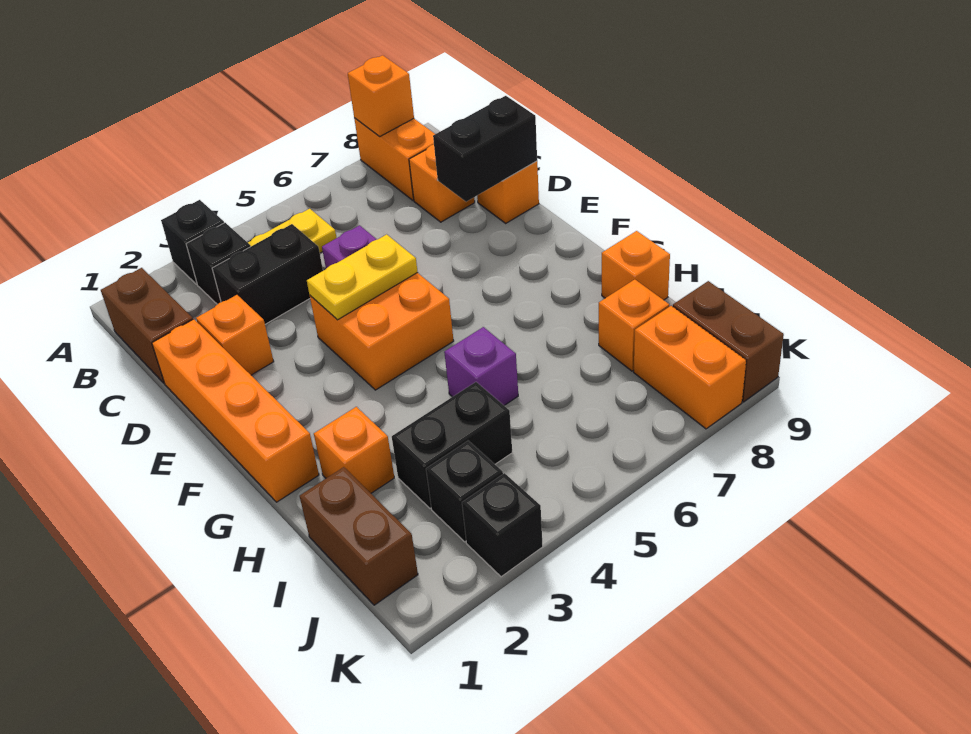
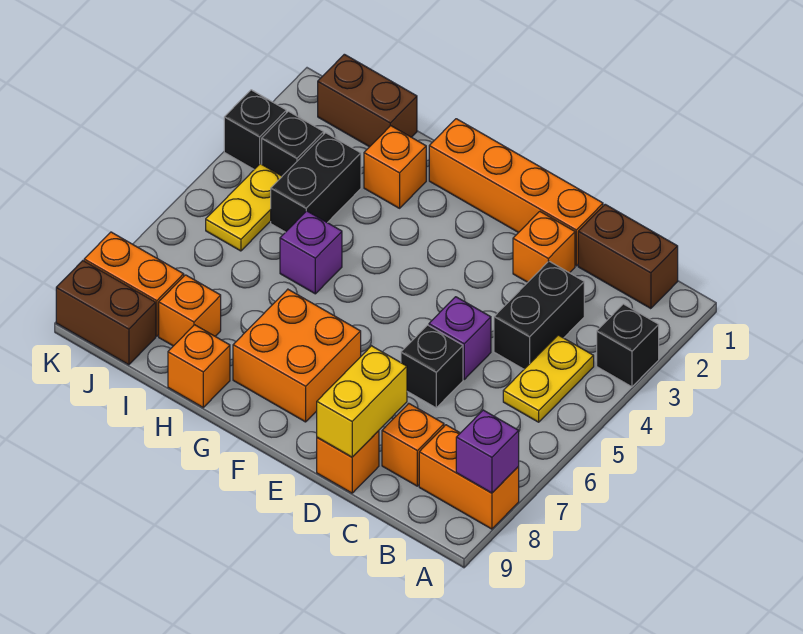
orange brick A8 level 2 -> purple brick A8 level 2
black brick B3 level 1 -> black brick D6 level 1
black brick D8:D9 level 2 -> yellow brick D8:D9 level 2
orange brick E4:F5 level 1 -> orange brick F7:G8 level 1
yellow plate E4:E5 level 2 -> yellow plate J4:J5 level 1

